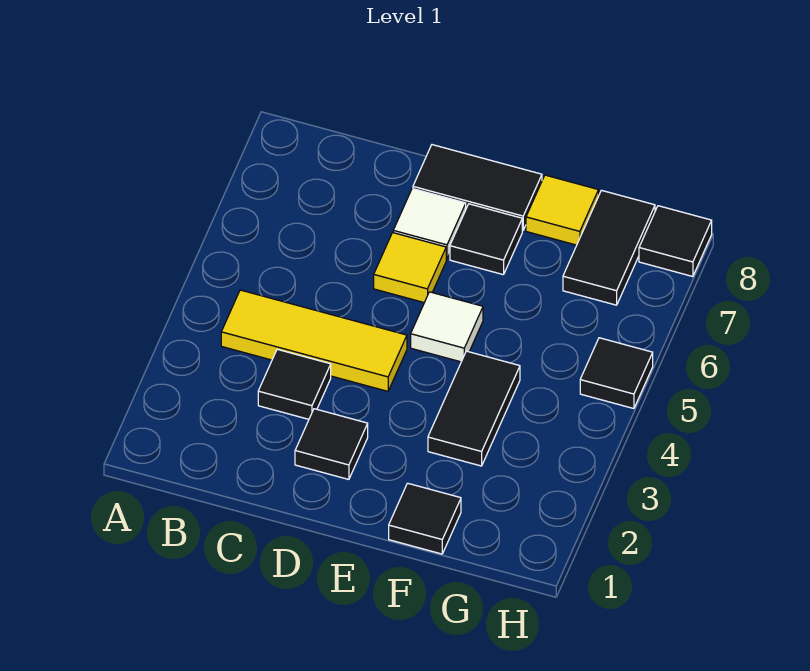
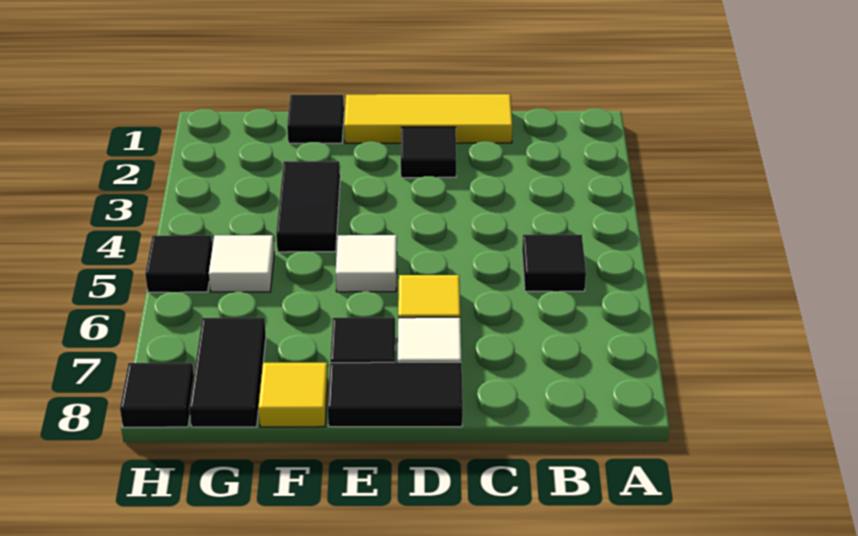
yellow tile B4:D4 level 1 -> yellow tile C1:E1 level 1
black tile C3 level 1 -> black tile B5 level 1
none -> white tile G5 level 1

